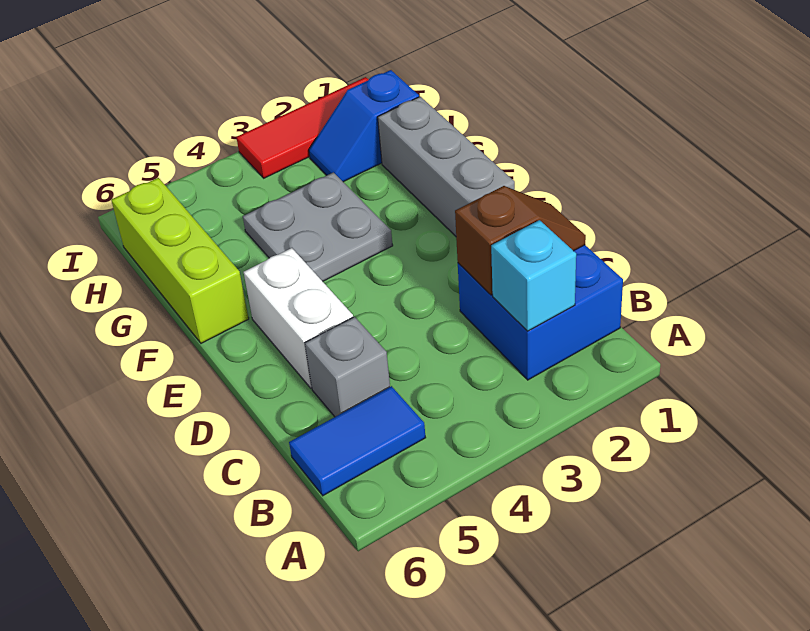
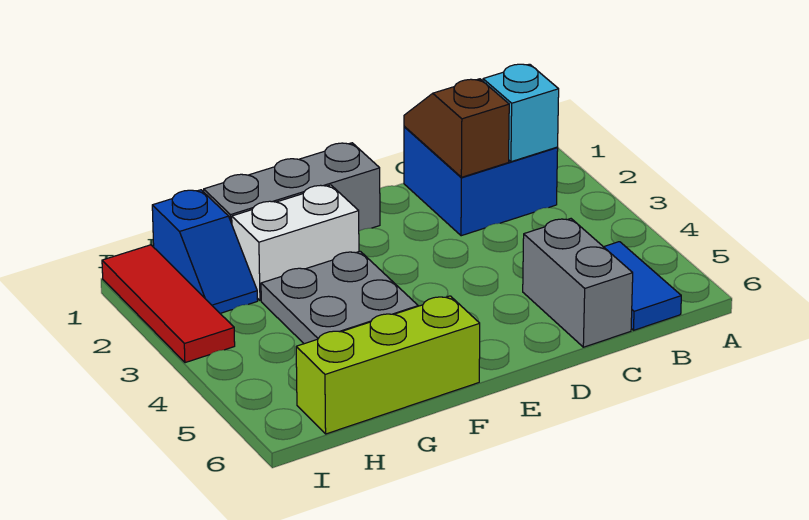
grey brick C5 level 1 -> grey brick C5:C6 level 1
white brick D5:E5 level 1 -> white brick F2:G2 level 1

